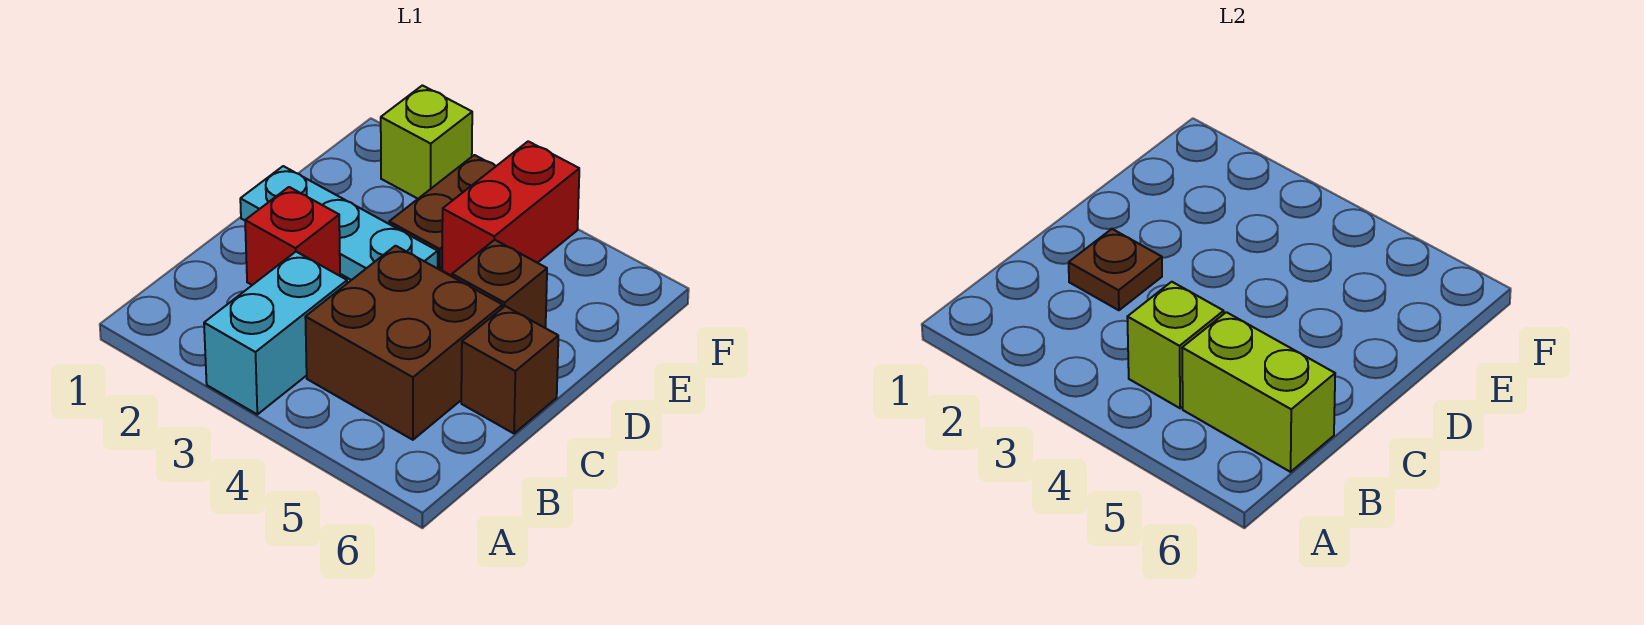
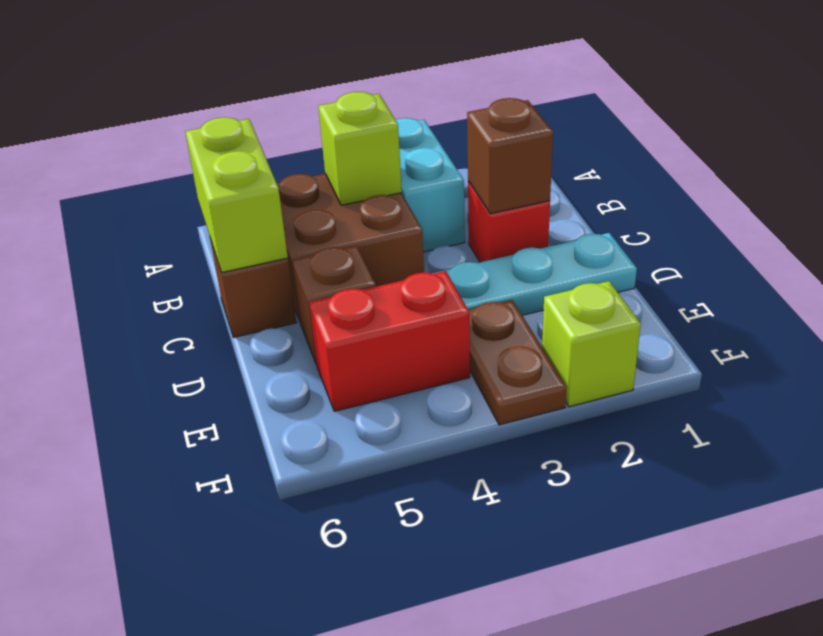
lime brick B5:B6 level 2 -> lime brick B6:C6 level 2
brown plate C2 level 2 -> brown brick C2 level 2
red brick E4:F4 level 1 -> red brick E4:E5 level 1

